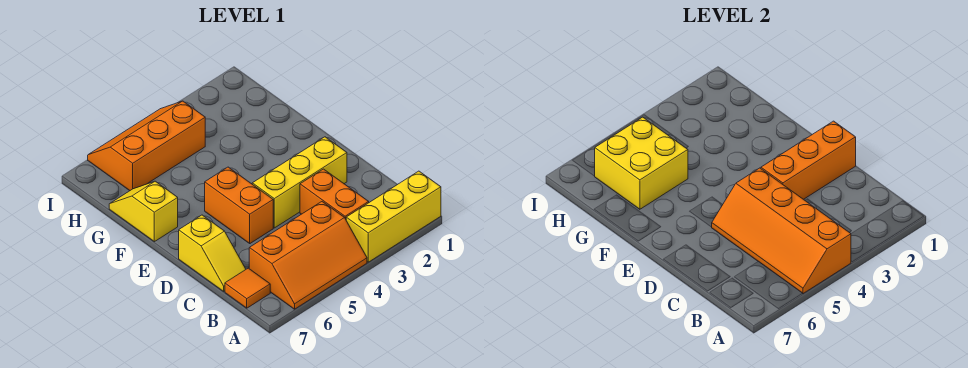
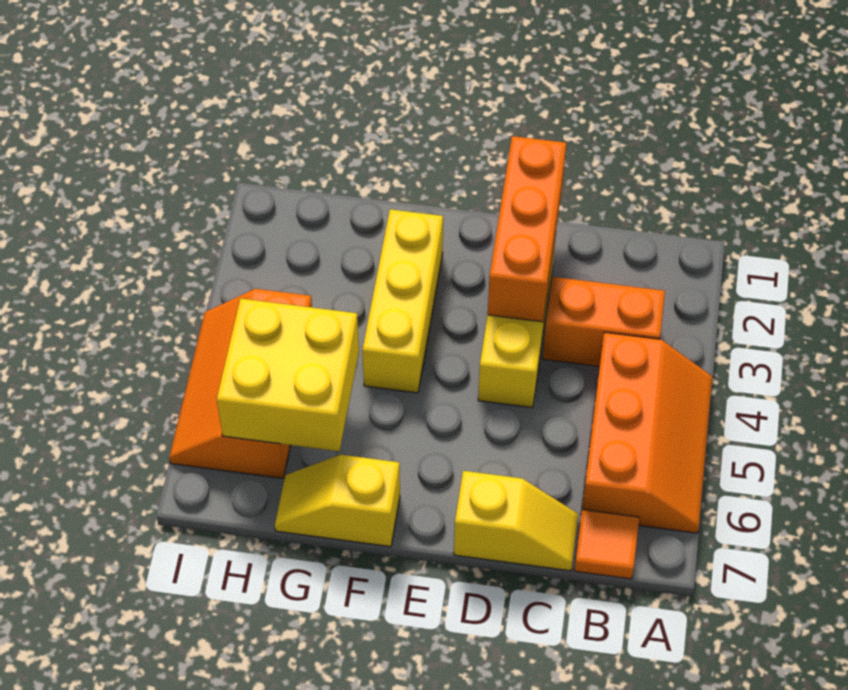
yellow brick A1:A3 level 1 -> yellow brick F2:F4 level 1
orange slope A4:D5 level 2 top 4 -> none
orange brick D5:E5 level 1 -> none

